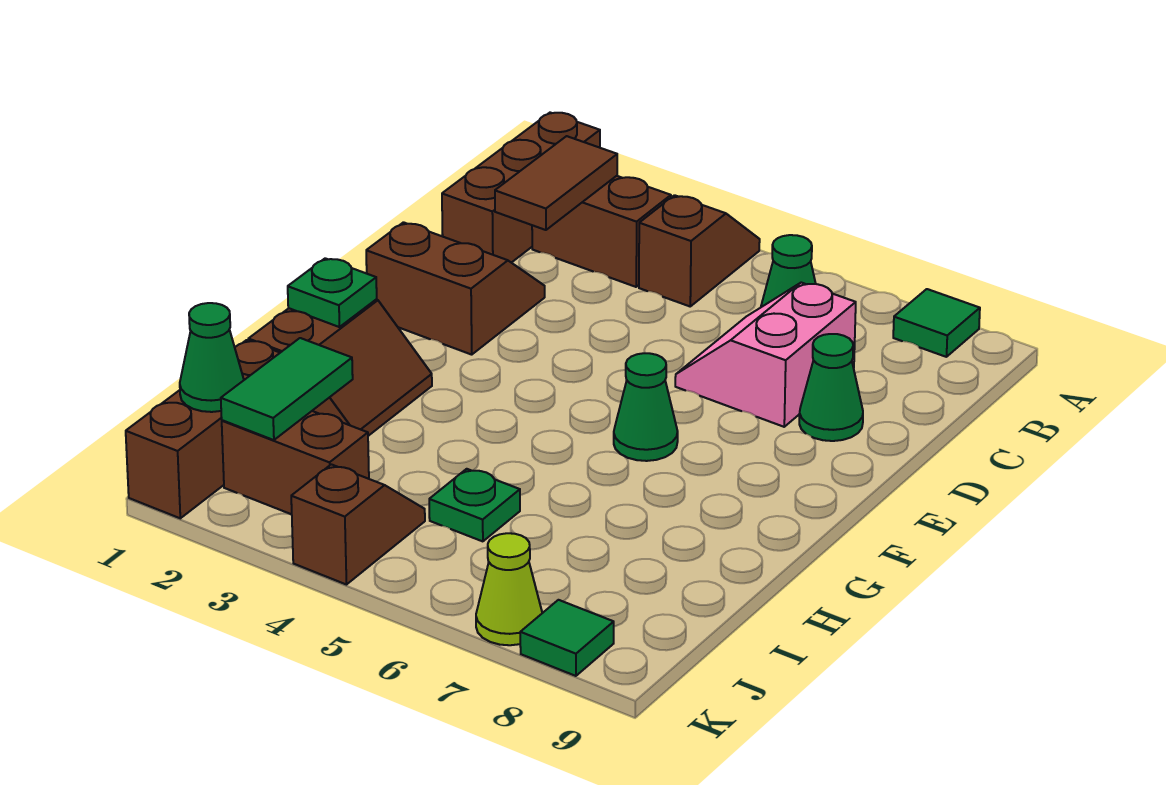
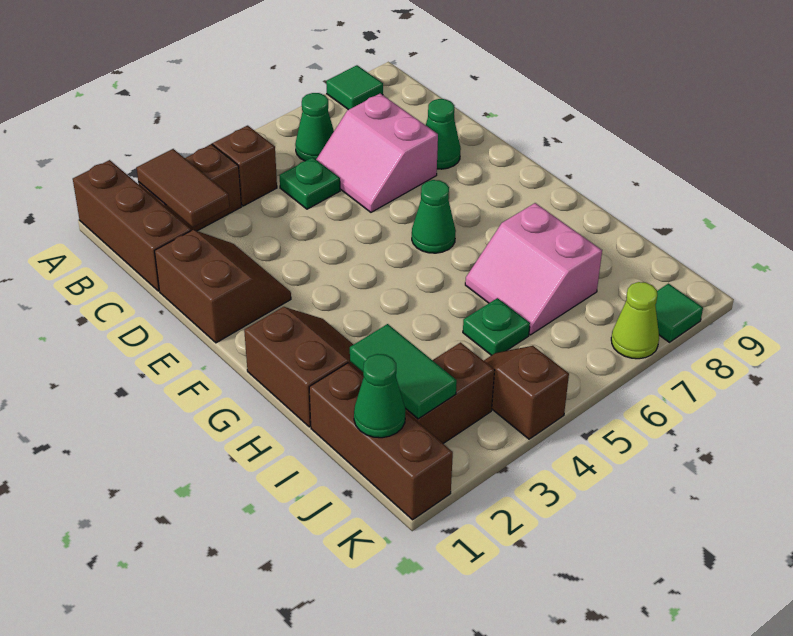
brown slope D1:E2 level 1 top E -> brown slope D1:E2 level 1 top 1
green plate G1 level 2 -> green plate C5 level 1
none -> pink slope H6:I7 level 1 top 7

